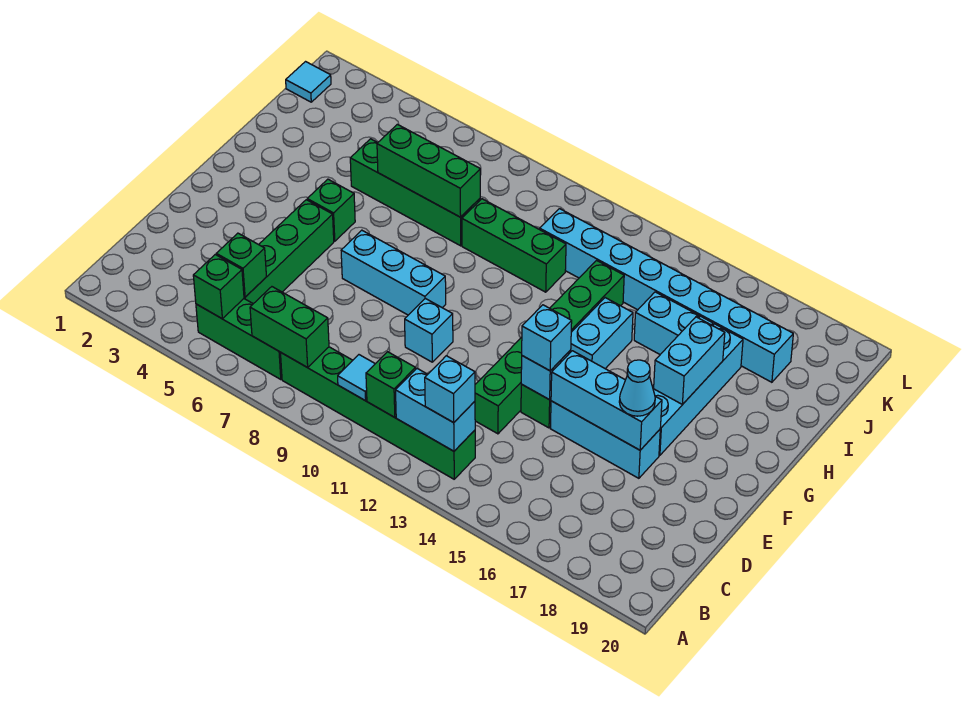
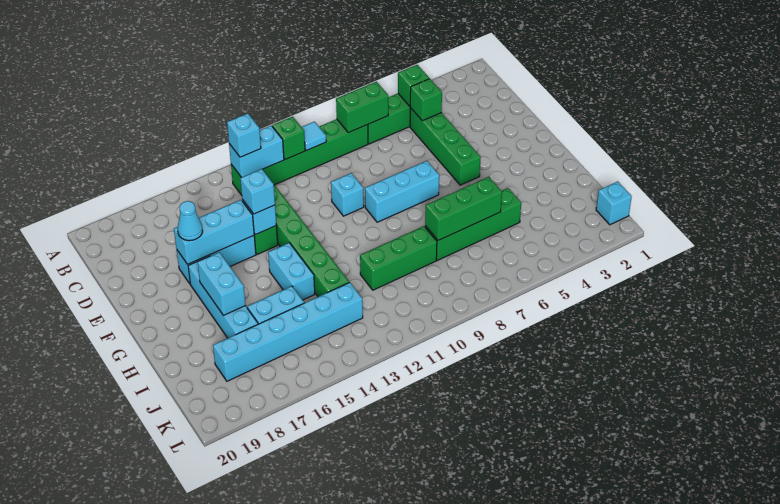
green brick G5 level 1 -> none
cyan brick J11:J18 level 1 -> cyan brick J13:J18 level 1
cyan tile K1 level 1 -> cyan brick K1 level 1

